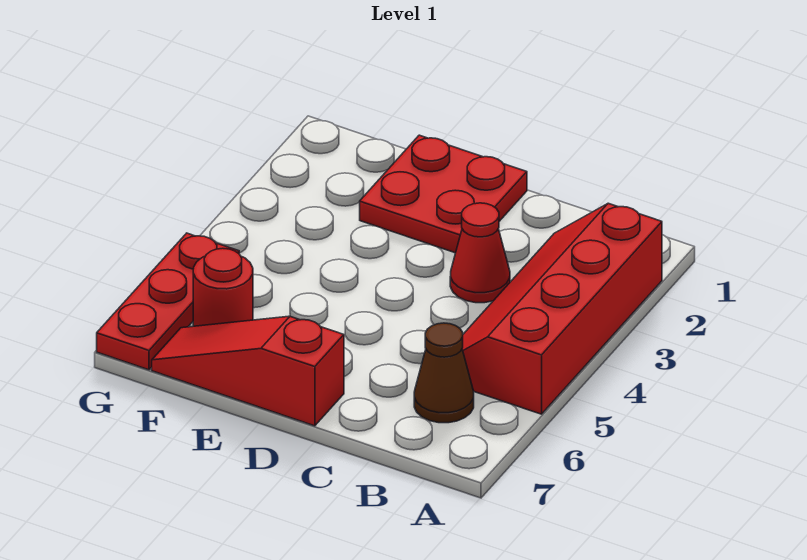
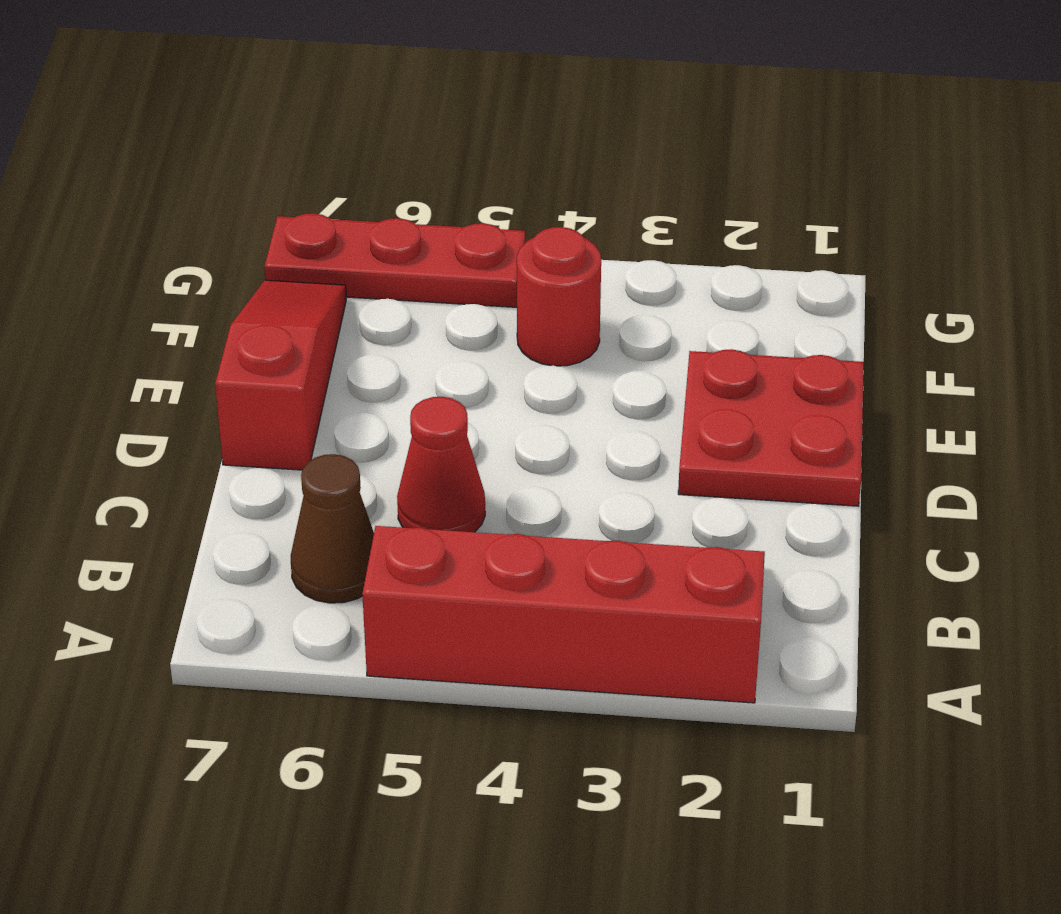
red cone C3 level 1 -> red cone C5 level 1
red round brick F6 level 1 -> red round brick F4 level 1

